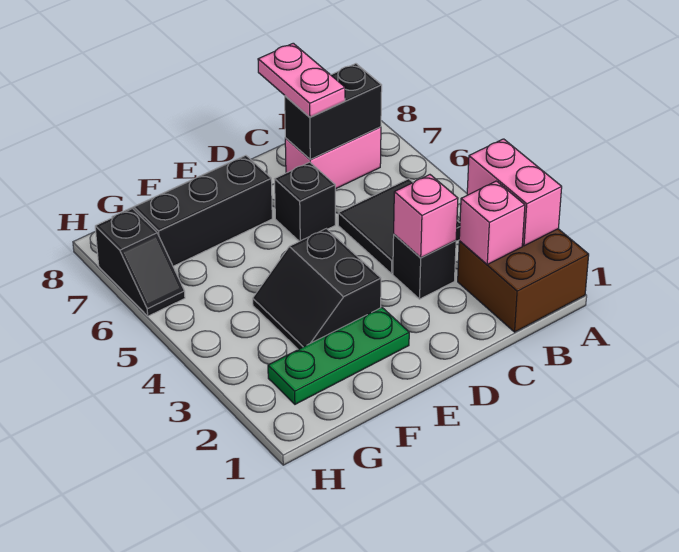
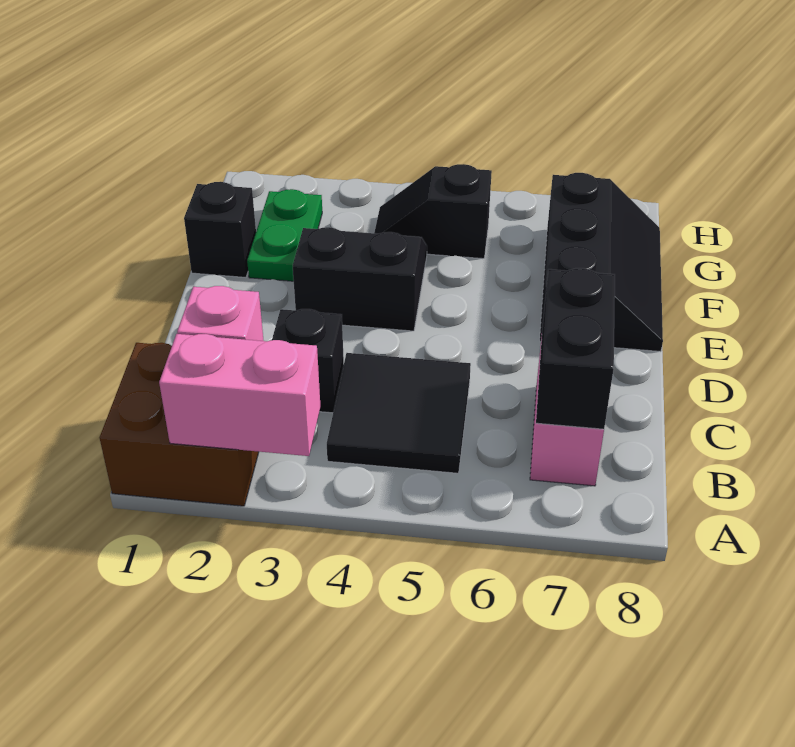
pink brick C3 level 2 -> none
pink plate C7:C8 level 3 -> none
black brick D6 level 1 -> black brick F1 level 1
green plate E2:G2 level 1 -> green plate F2:G2 level 1
black slope H6:H7 level 1 top 7 -> black slope G4:G5 level 1 top 5

